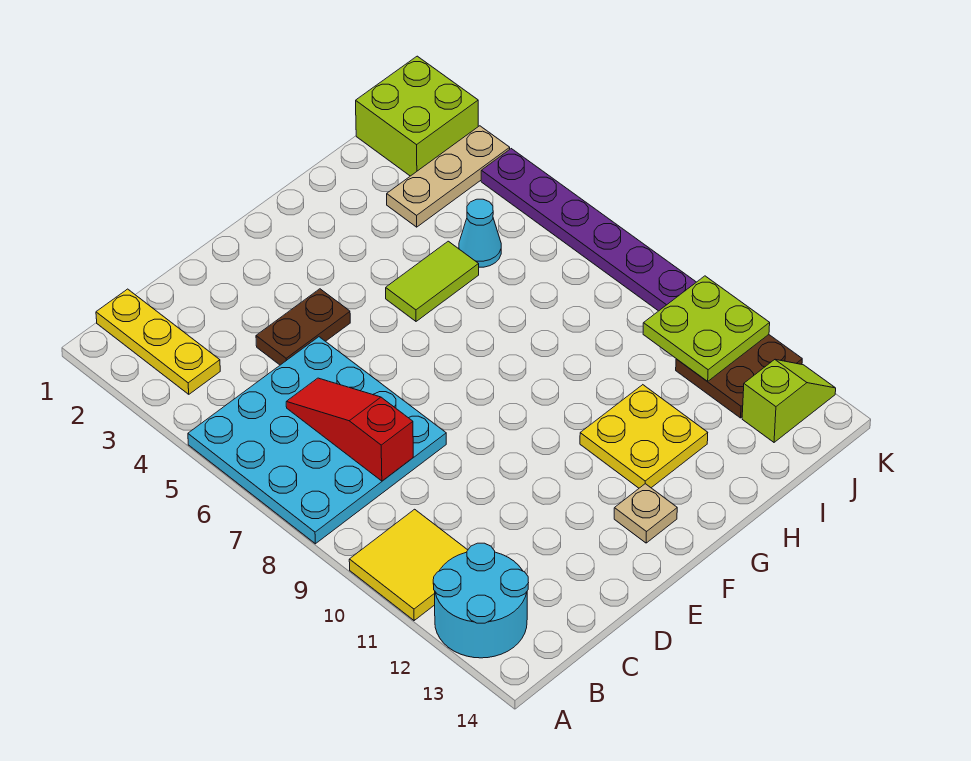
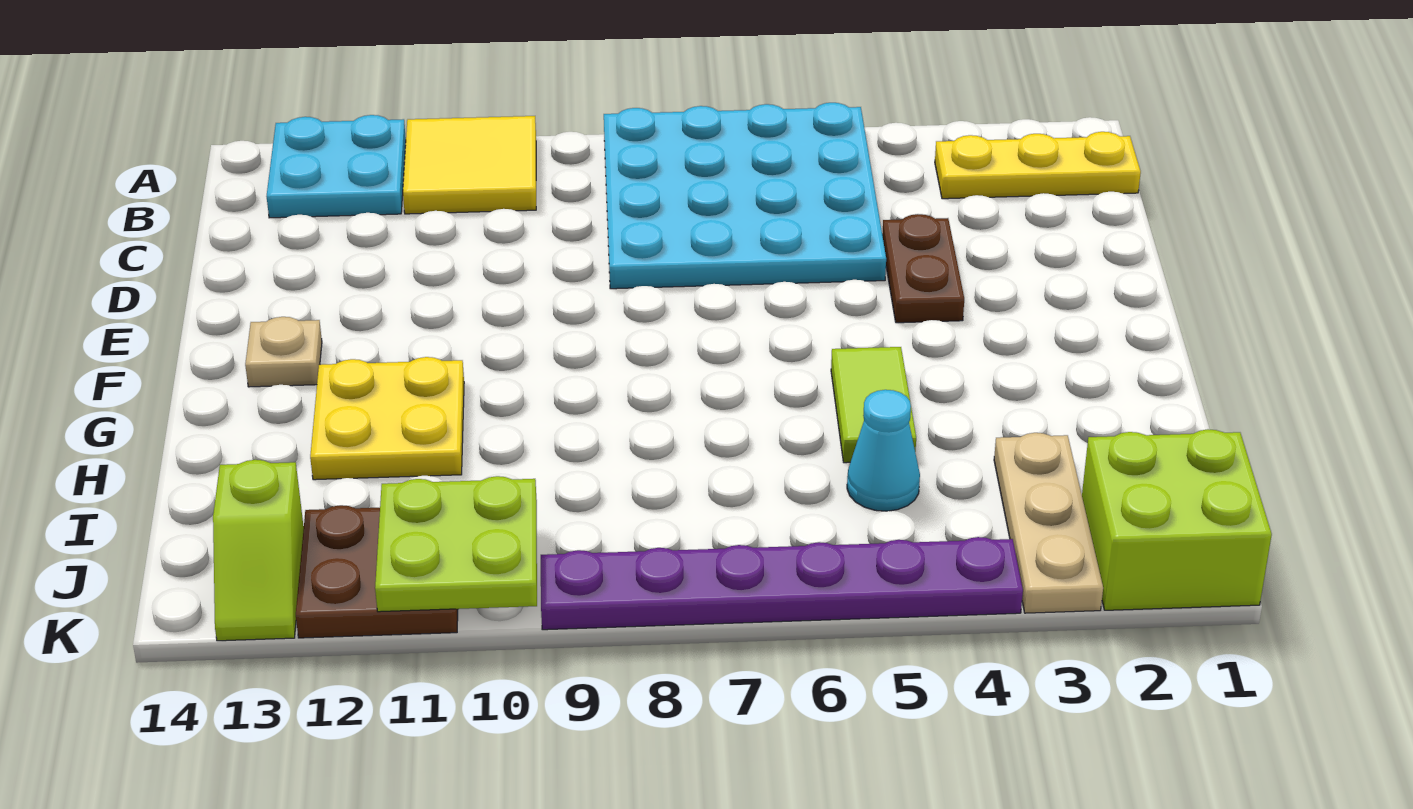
cyan round brick A12:B13 level 1 -> cyan plate A12:B13 level 1
red slope C6:C8 level 2 top 8 -> none

